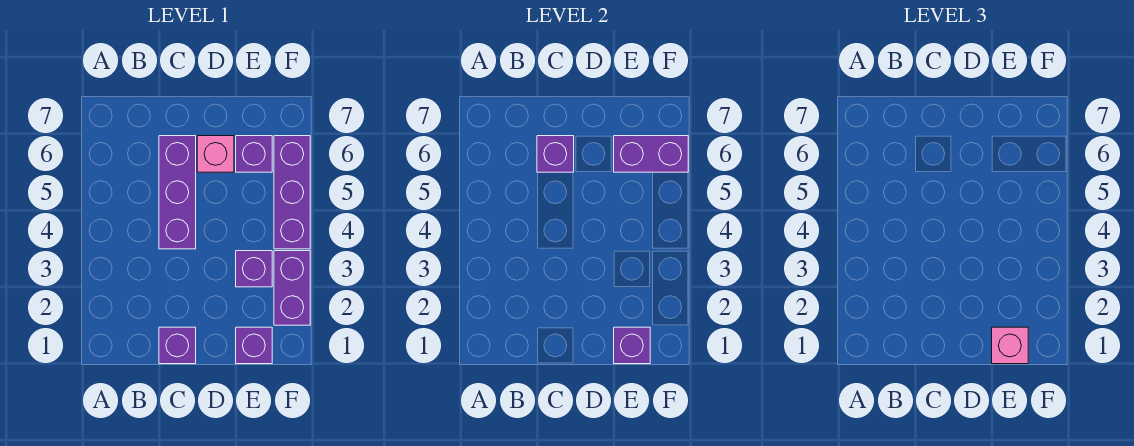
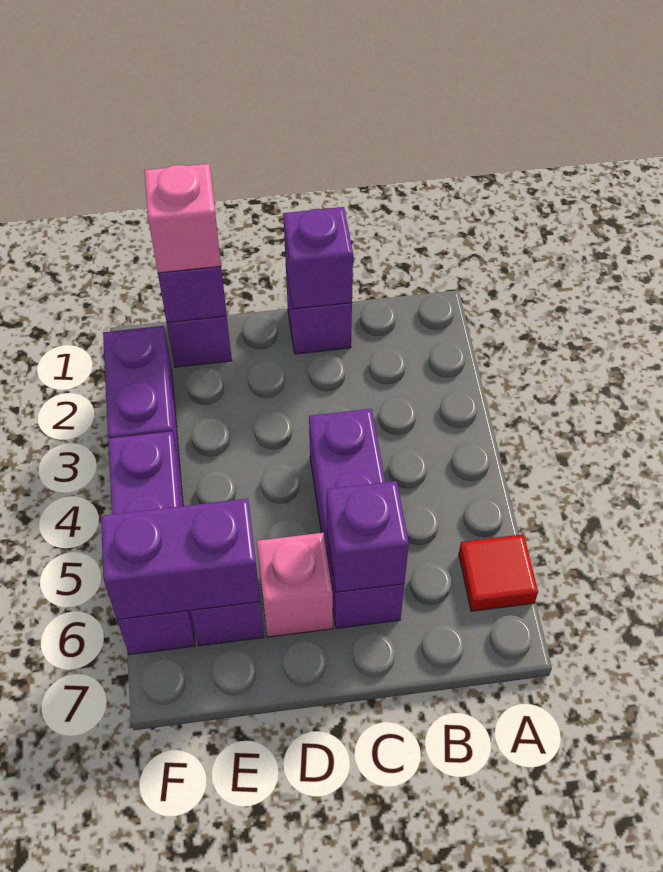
none -> red tile A6 level 1
purple brick E3 level 1 -> purple brick C1 level 2

